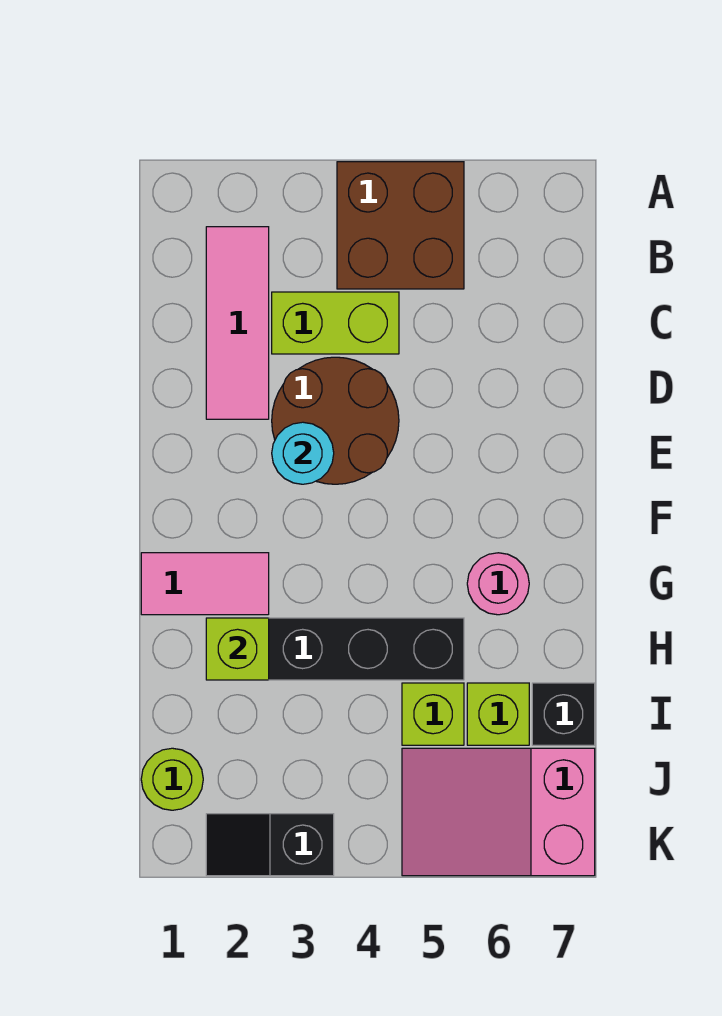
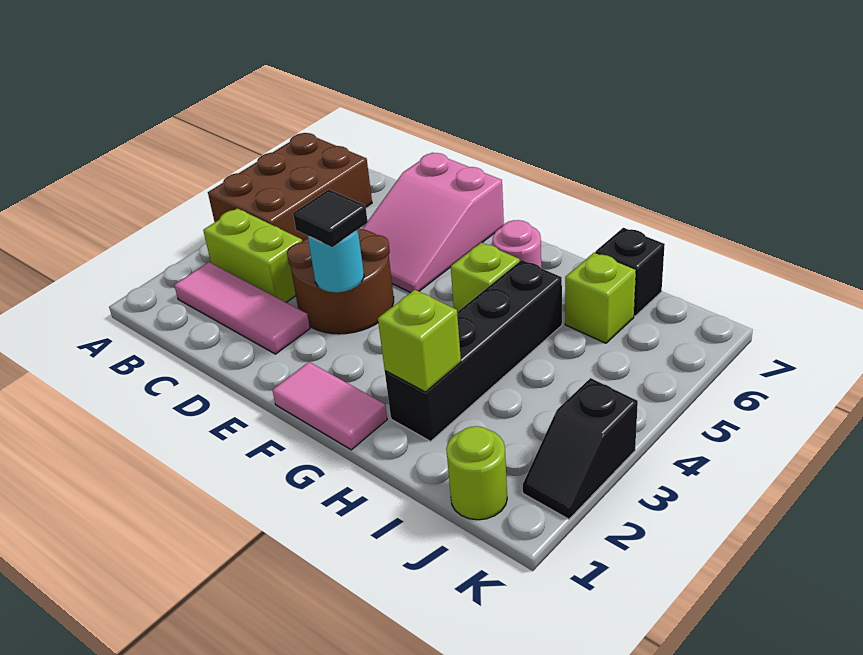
brown brick A4:B5 level 1 -> brown brick A4:B6 level 1
lime brick C3:C4 level 1 -> lime brick B3:C3 level 1
none -> black tile E3 level 3
pink tile G1:G2 level 1 -> pink tile F1:G1 level 1
lime brick I5 level 1 -> lime brick G5 level 1
pink slope J5:K7 level 1 top 7 -> pink slope D5:E7 level 1 top 7

